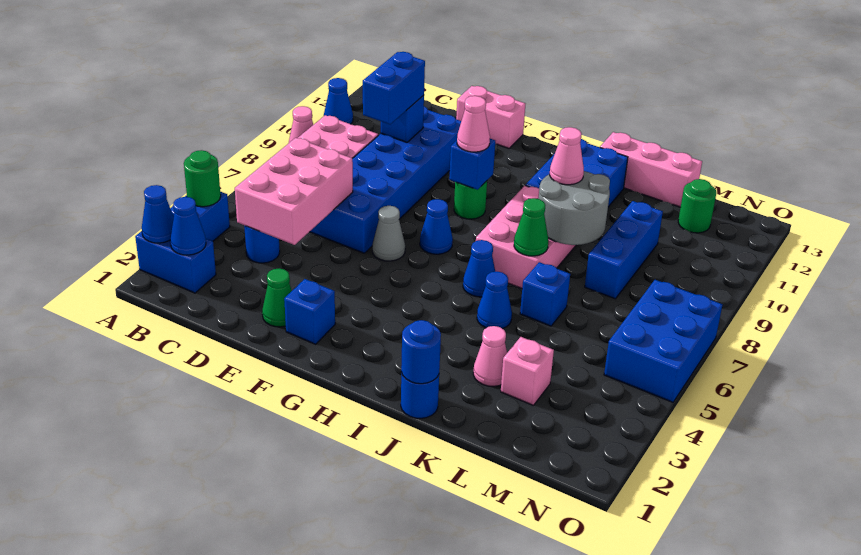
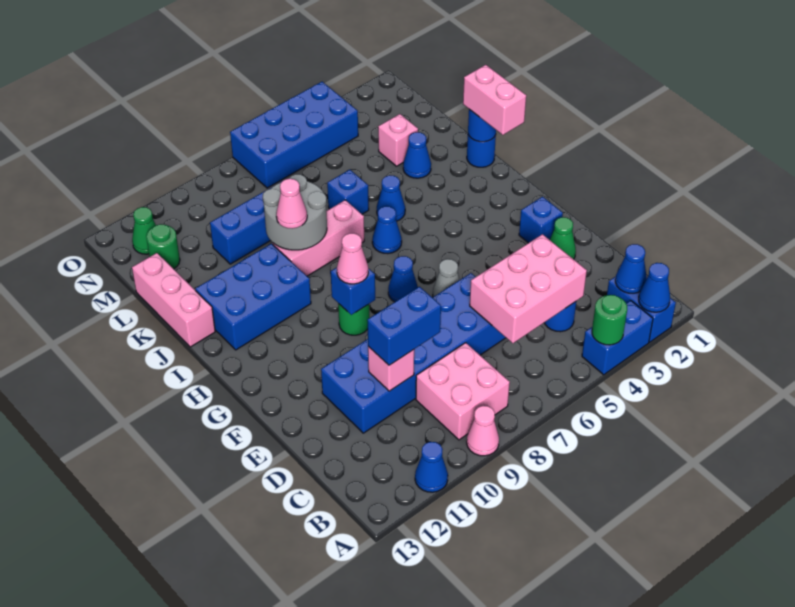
blue brick D10 level 2 -> pink brick D10 level 2
pink brick E13:F13 level 1 -> pink brick I1:J1 level 3
pink brick I7:J9 level 1 -> pink brick J7:J9 level 1
green cone J7 level 2 -> green cone N12 level 1
pink cone K3 level 1 -> blue cone K3 level 1
blue brick N5:O7 level 1 -> blue brick N4:O7 level 1

